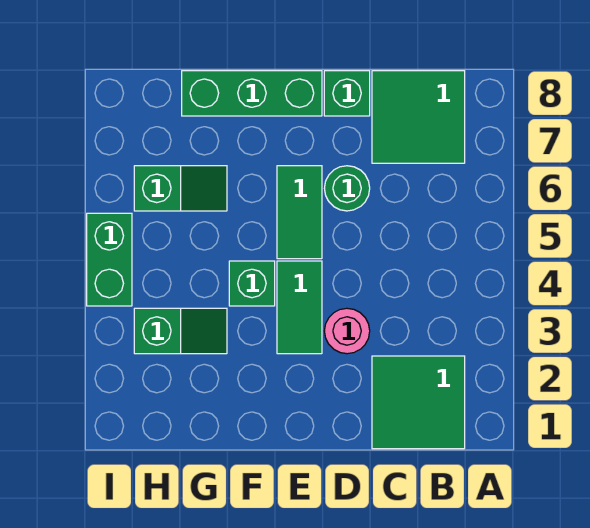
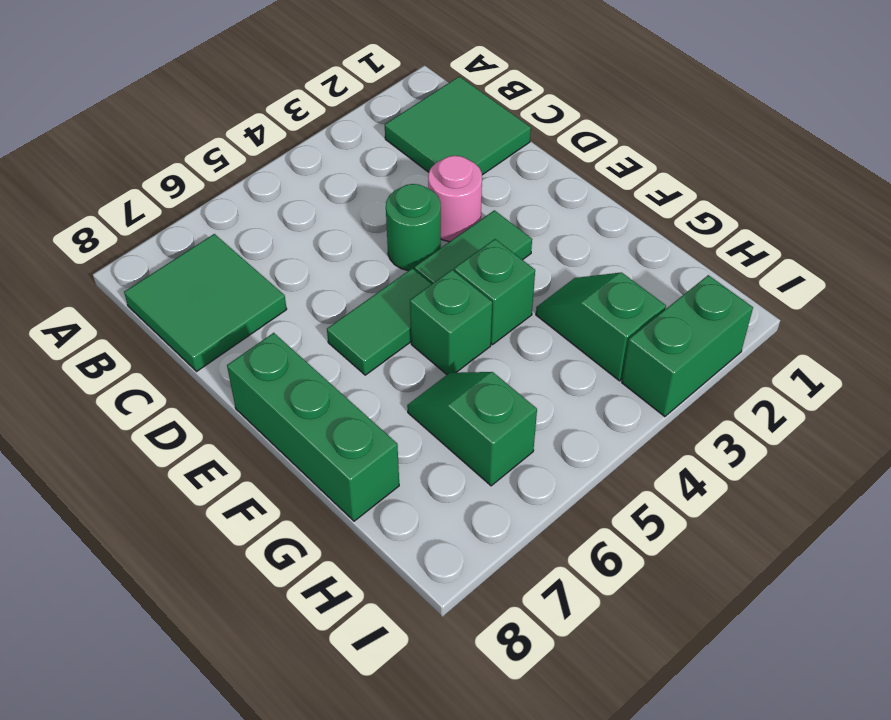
green round brick D6 level 1 -> green round brick D4 level 1
green brick D8 level 1 -> green brick F5 level 1
green brick I4:I5 level 1 -> green brick I2:I3 level 1

